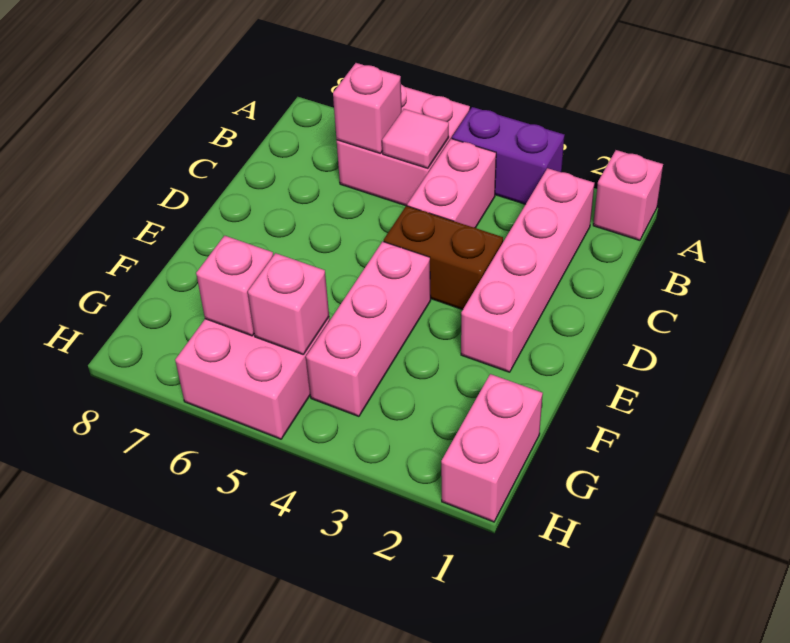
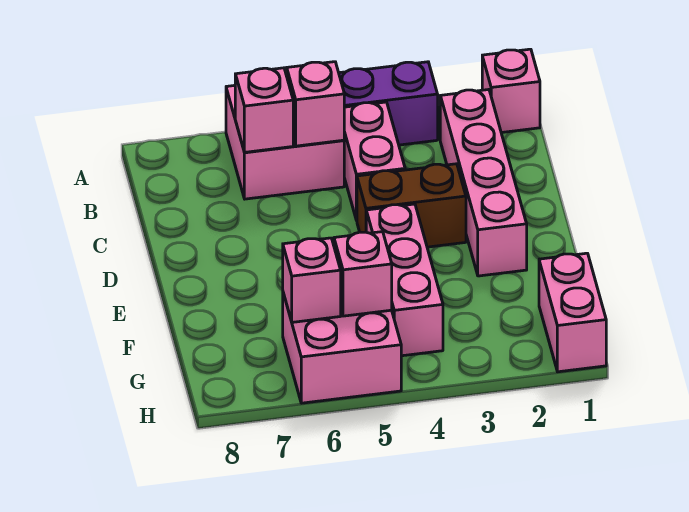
pink tile B5 level 2 -> pink brick B5 level 2

